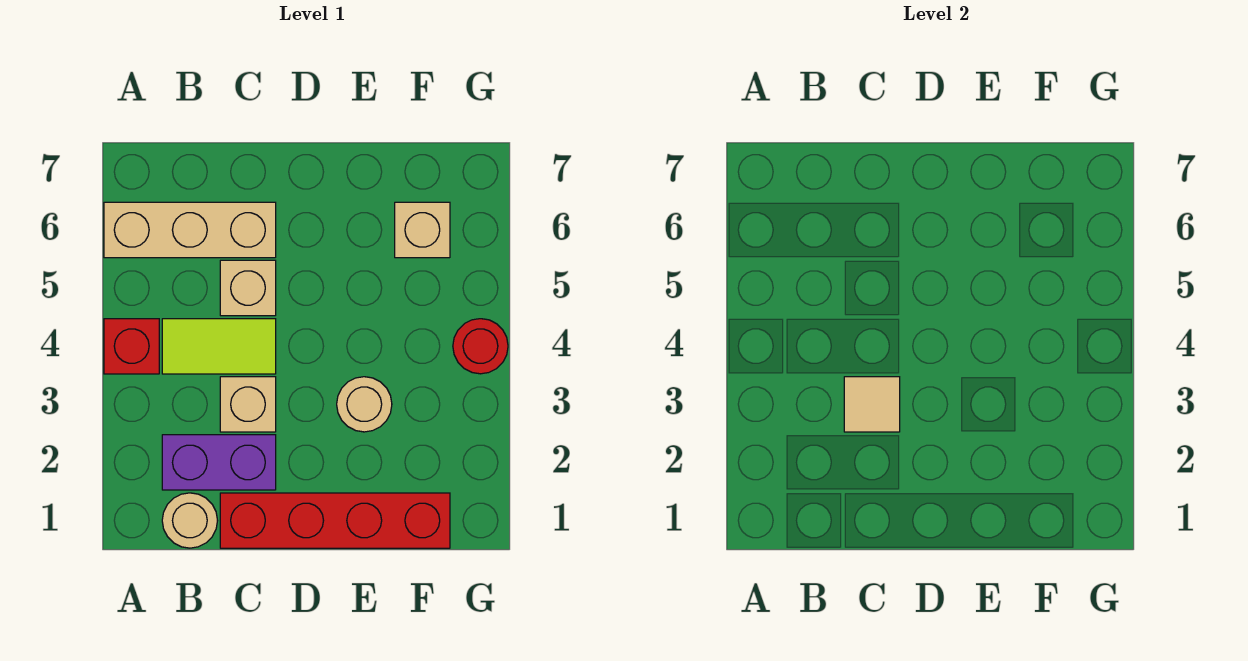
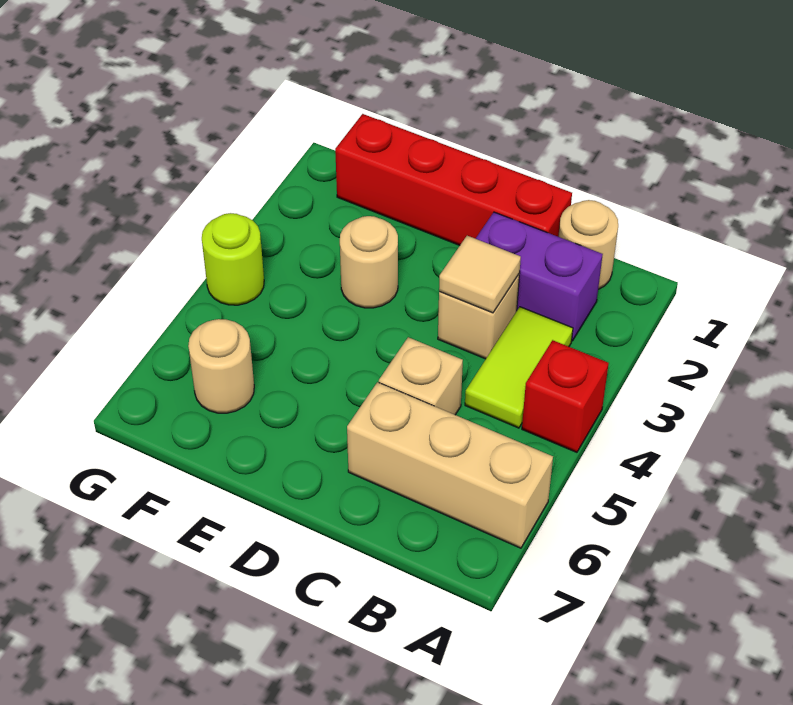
lime tile B4:C4 level 1 -> lime tile B3:B4 level 1
tan brick F6 level 1 -> tan round brick F6 level 1
red round brick G4 level 1 -> lime round brick G4 level 1

